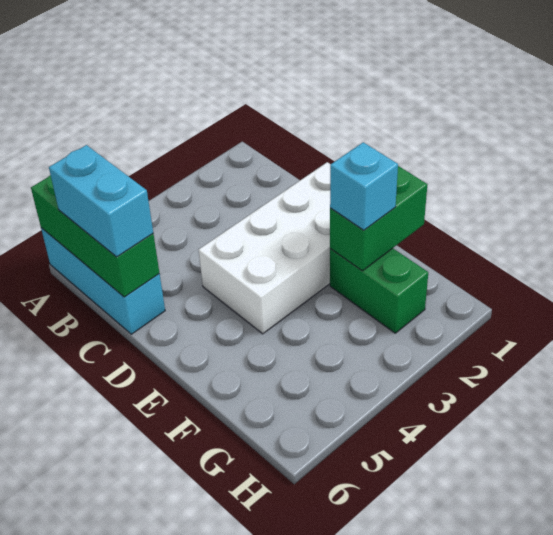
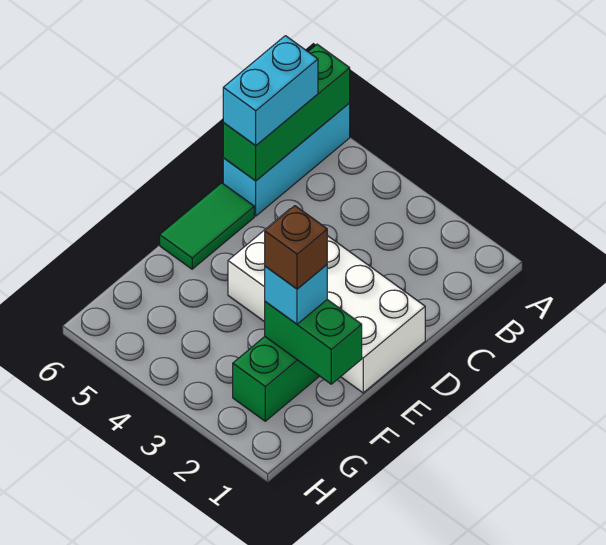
none -> green tile D6:E6 level 1
none -> brown brick F2 level 4

